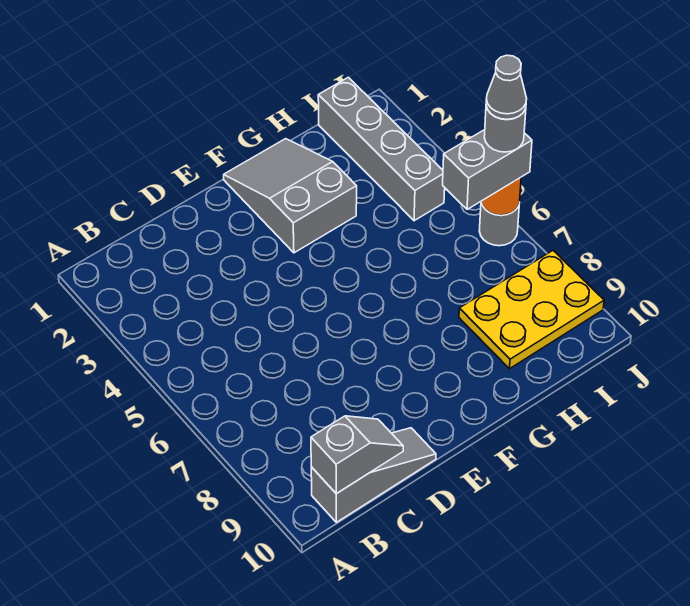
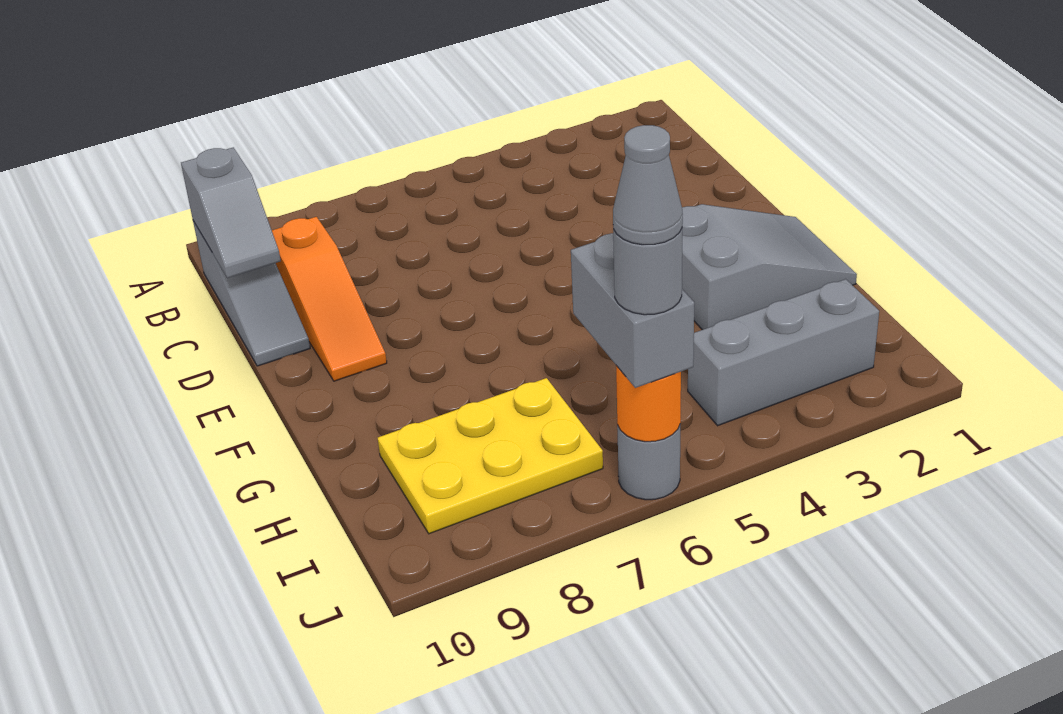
none -> orange slope C9:E9 level 1 top C
yellow plate H8:J9 level 1 -> yellow plate H7:I9 level 1
grey brick I1:I4 level 1 -> grey brick I2:I4 level 1

